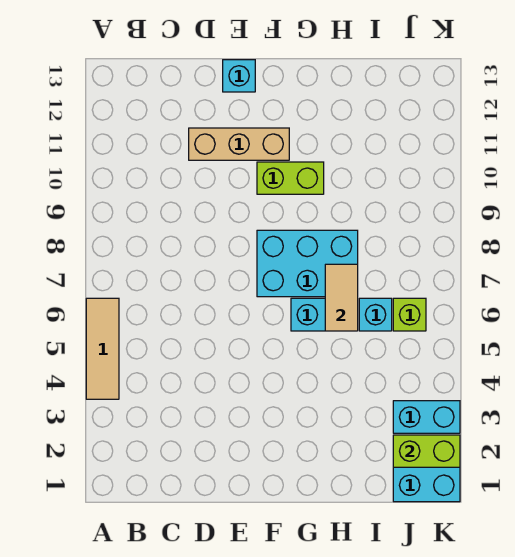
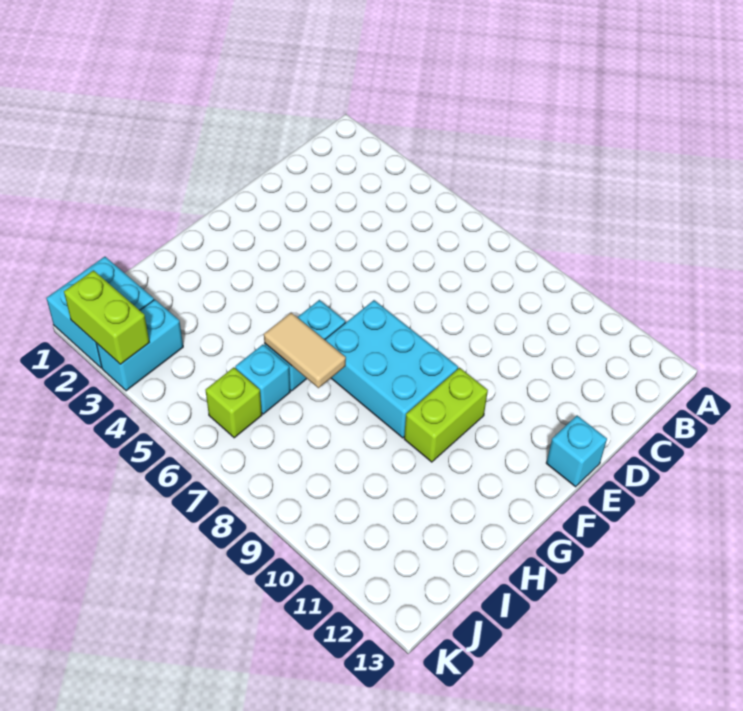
tan tile A4:A6 level 1 -> none
tan brick D11:F11 level 1 -> none
cyan brick F7:H8 level 1 -> cyan brick F7:G9 level 1
lime brick J2:K2 level 2 -> lime brick K2:K3 level 2

